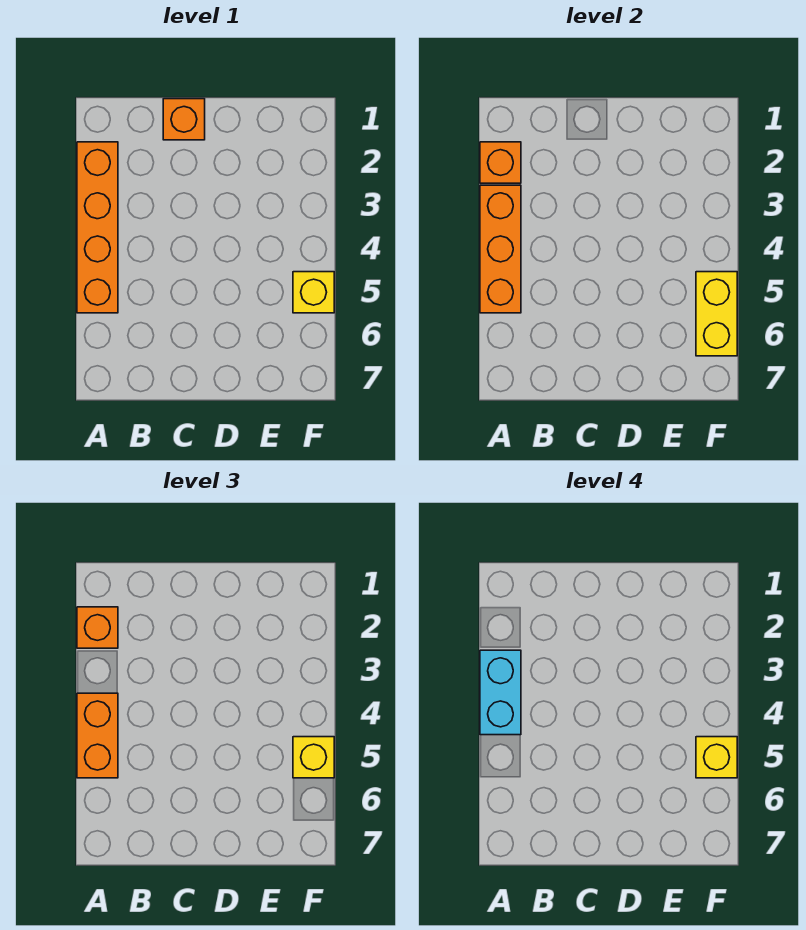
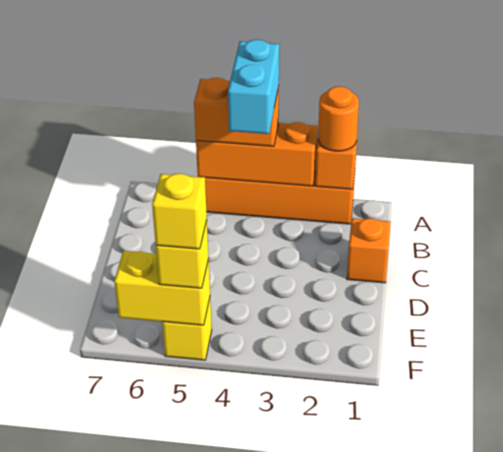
orange brick A2 level 3 -> orange round brick A2 level 3
cyan brick A3:A4 level 4 -> cyan brick A4:B4 level 4

